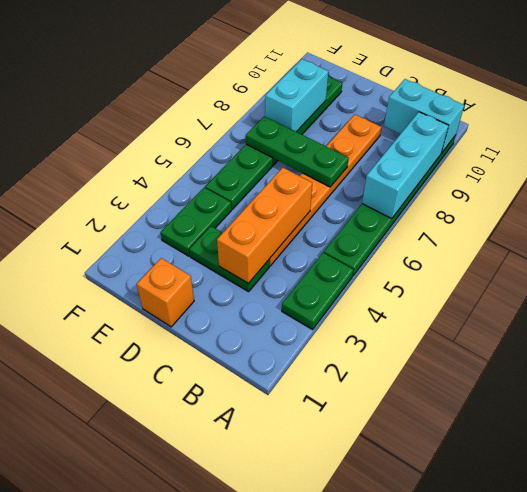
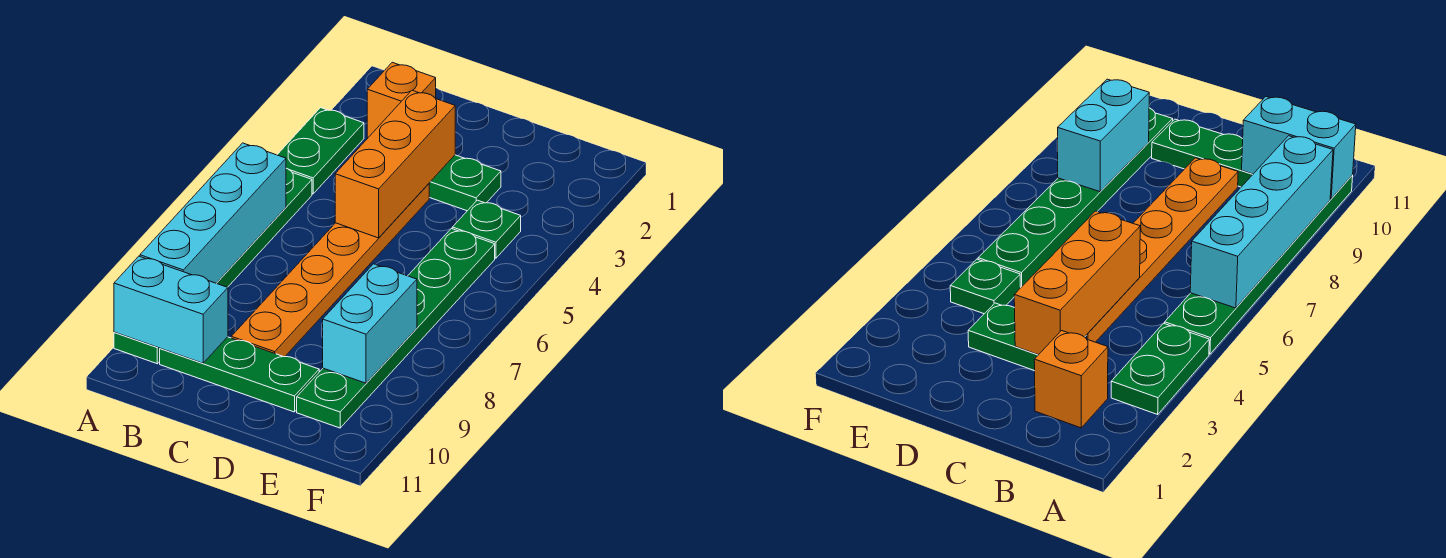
cyan brick A7:A9 level 2 -> cyan brick A6:A9 level 2
green plate C7:E7 level 2 -> green plate B10:D10 level 1
orange brick D1 level 1 -> orange brick B2 level 1
green plate E3:E4 level 1 -> green plate E4 level 1

